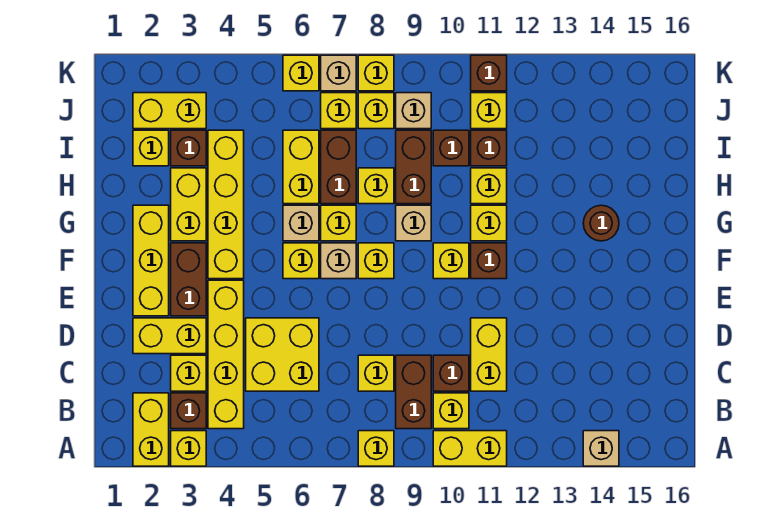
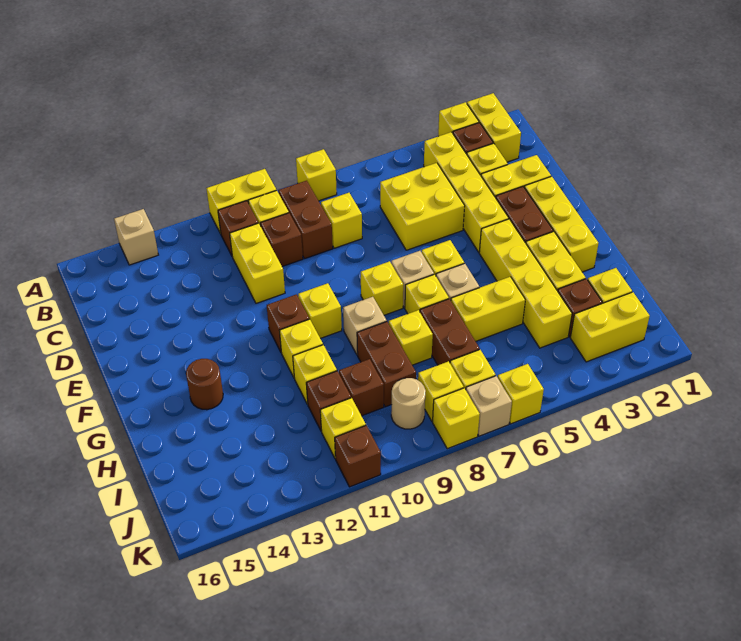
none -> brown brick B11 level 1
yellow brick H6:I6 level 1 -> yellow brick H5:H6 level 1
tan brick J9 level 1 -> tan round brick J9 level 1

